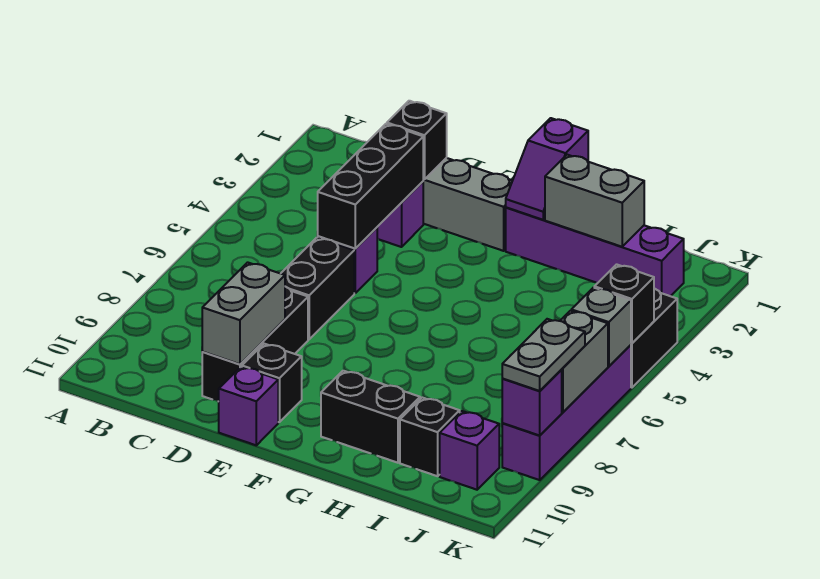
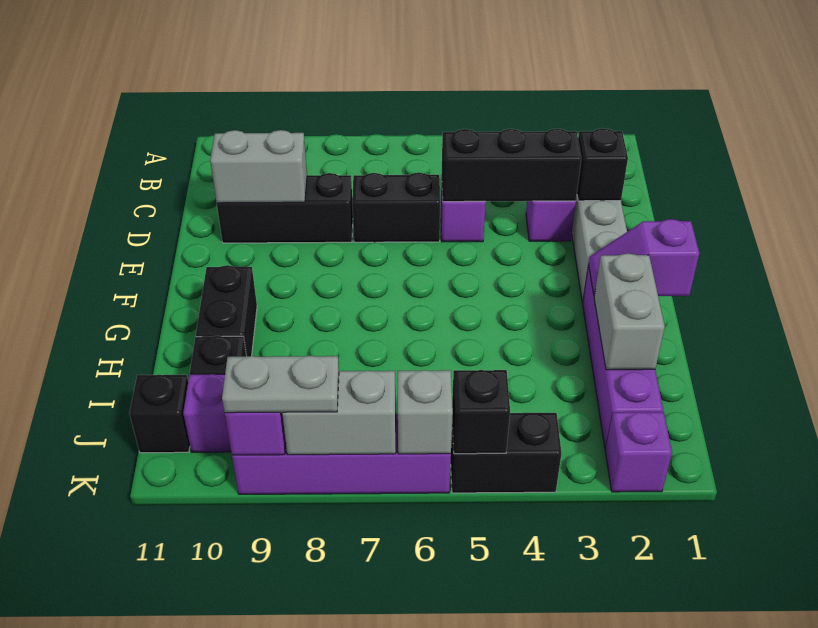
black brick E10 level 1 -> black brick J11 level 1
purple brick E11 level 1 -> purple brick K2 level 1

